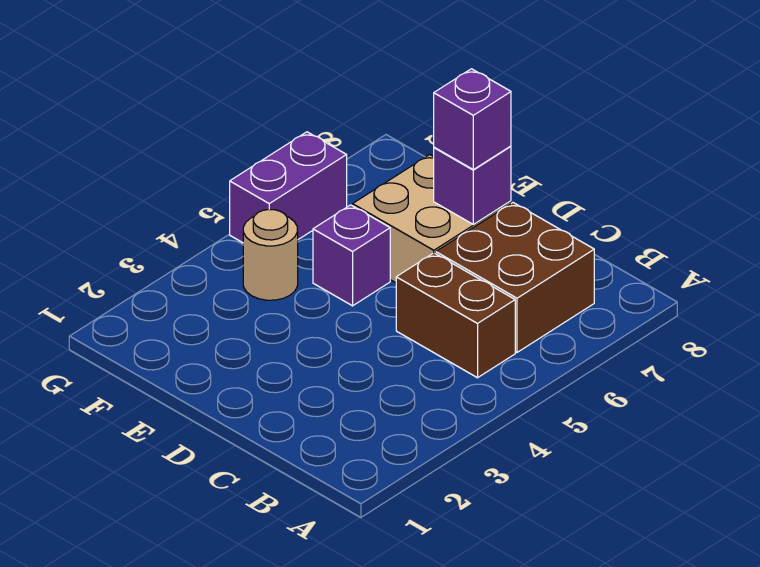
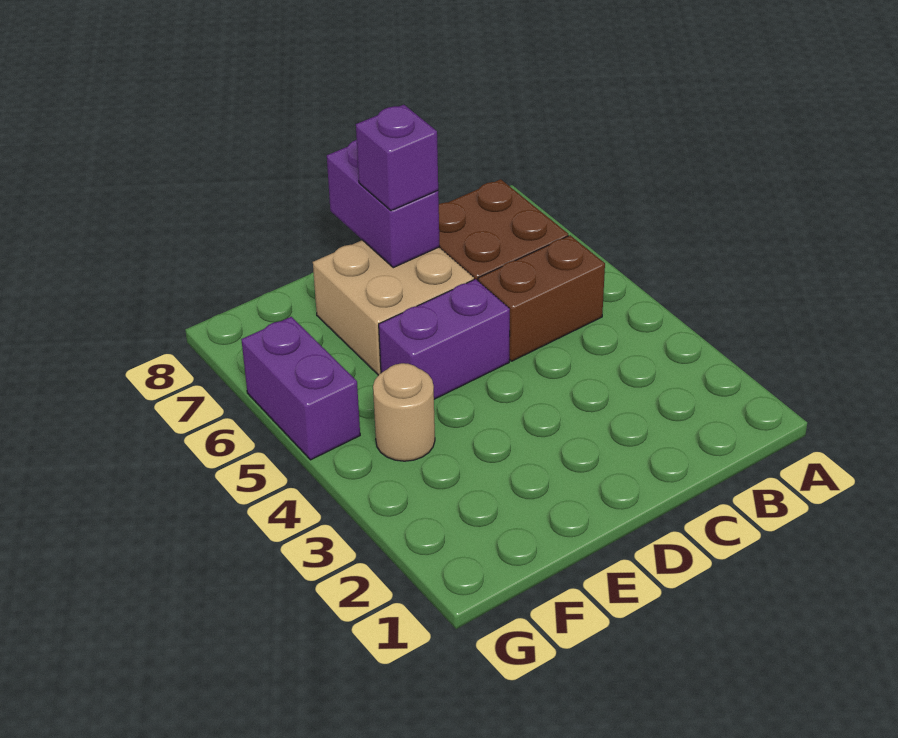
purple brick D7 level 2 -> purple brick D7:D8 level 2
purple brick E5 level 1 -> purple brick D5:E5 level 1

